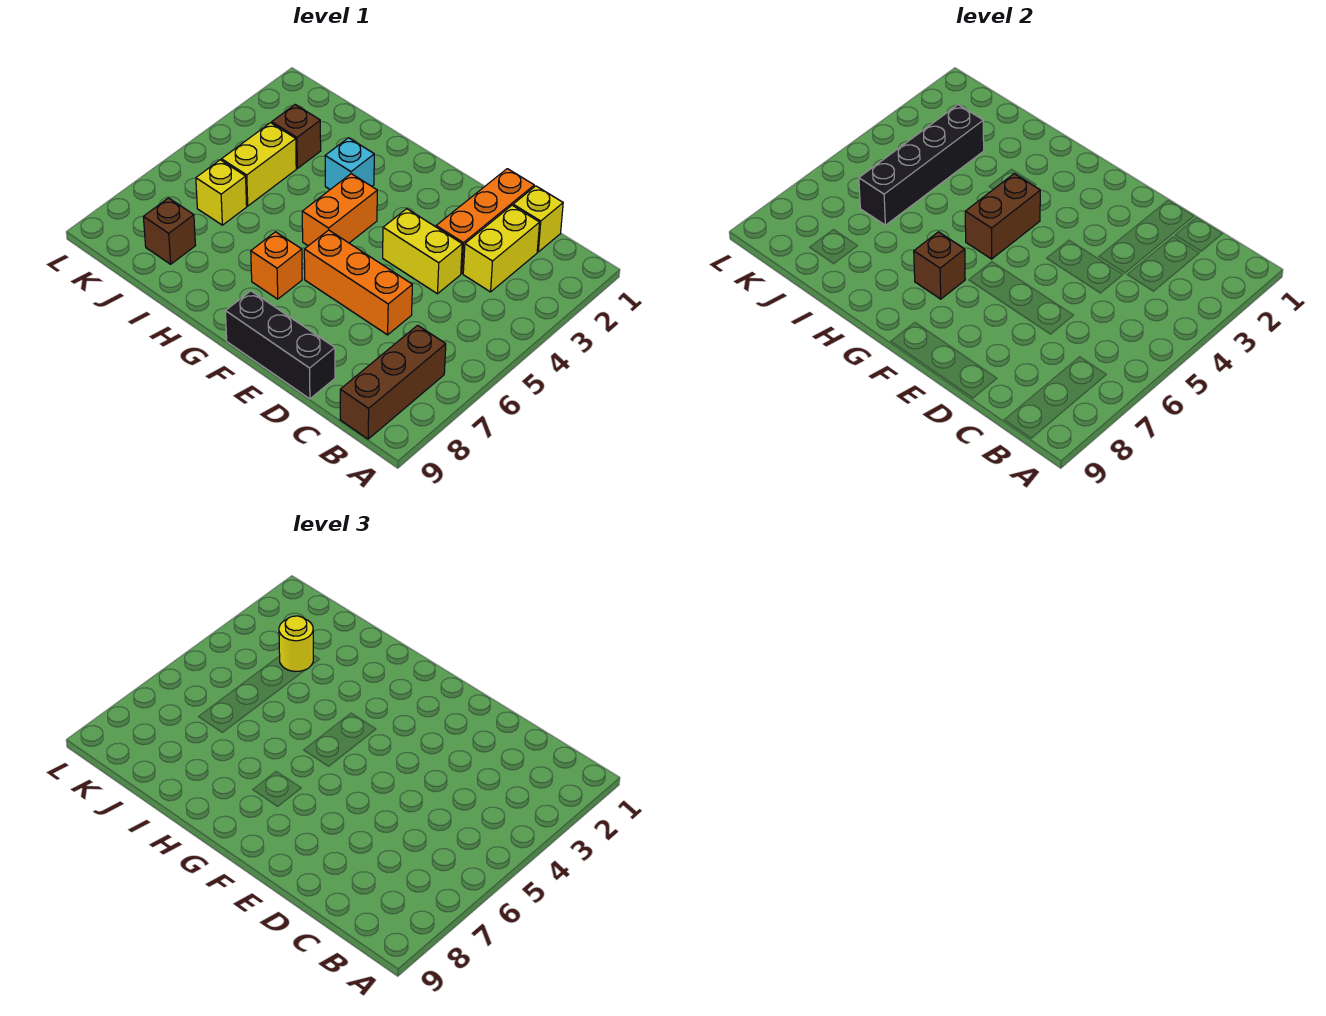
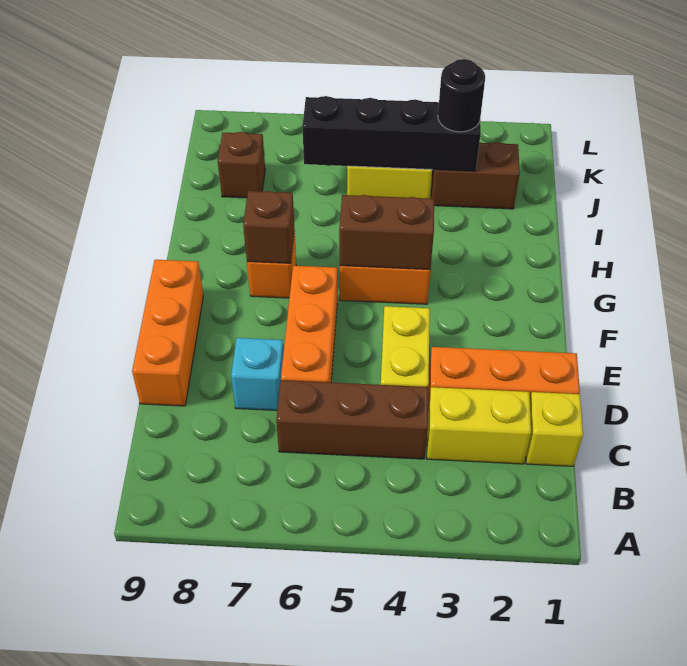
brown brick B7:B9 level 1 -> brown brick C4:C6 level 1
black brick D9:F9 level 1 -> orange brick D9:F9 level 1
cyan brick H3 level 1 -> cyan brick D7 level 1
brown brick J3 level 1 -> brown brick J2:J3 level 1
yellow round brick J3 level 3 -> black round brick J3 level 3
yellow brick J6 level 1 -> none

